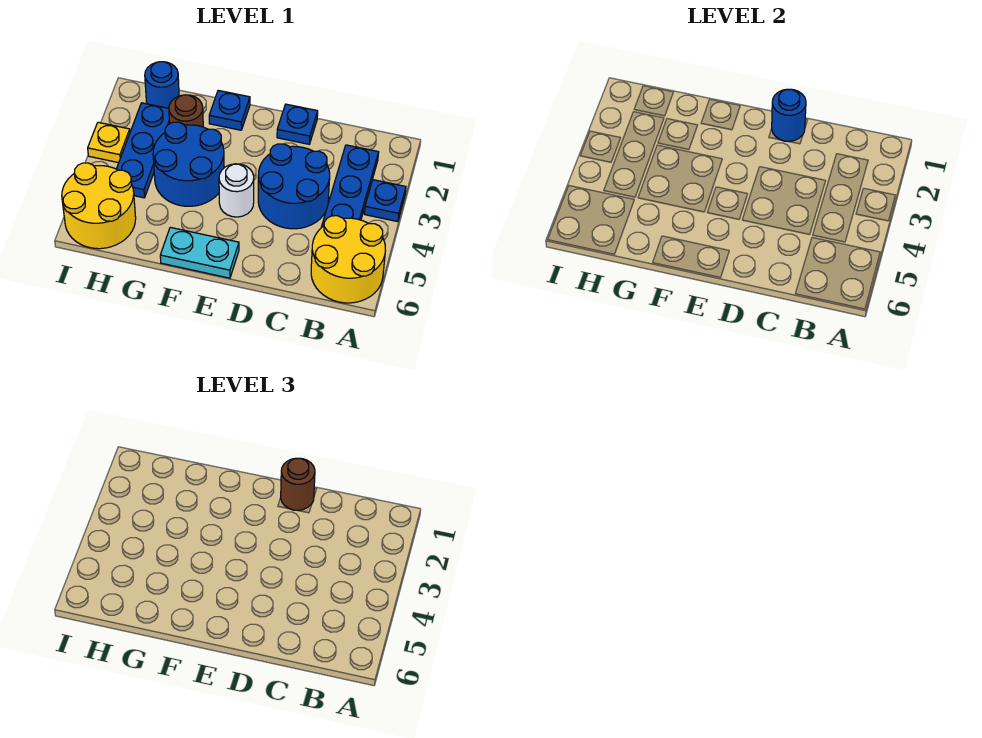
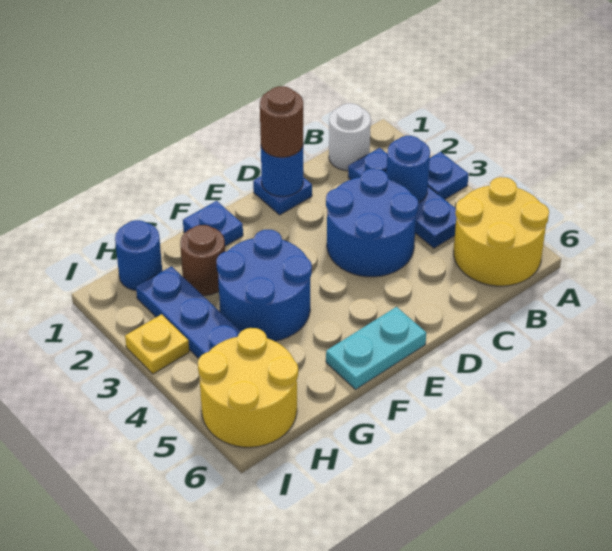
none -> blue round brick B3 level 2
white round brick E4 level 1 -> white round brick B1 level 1

